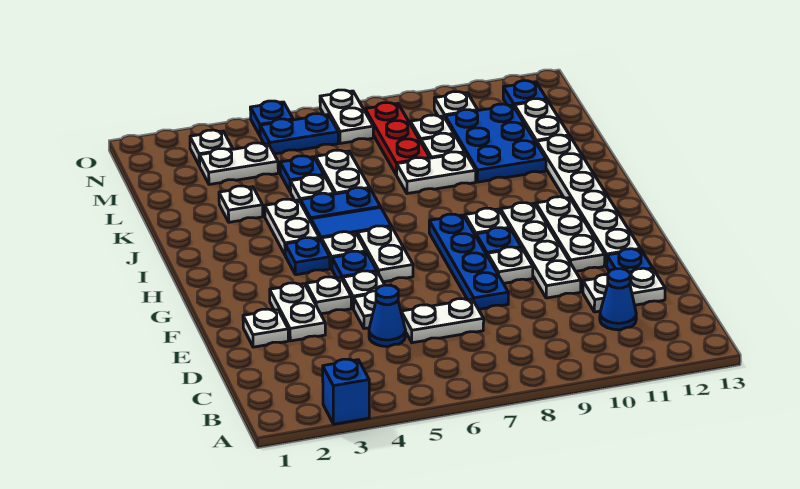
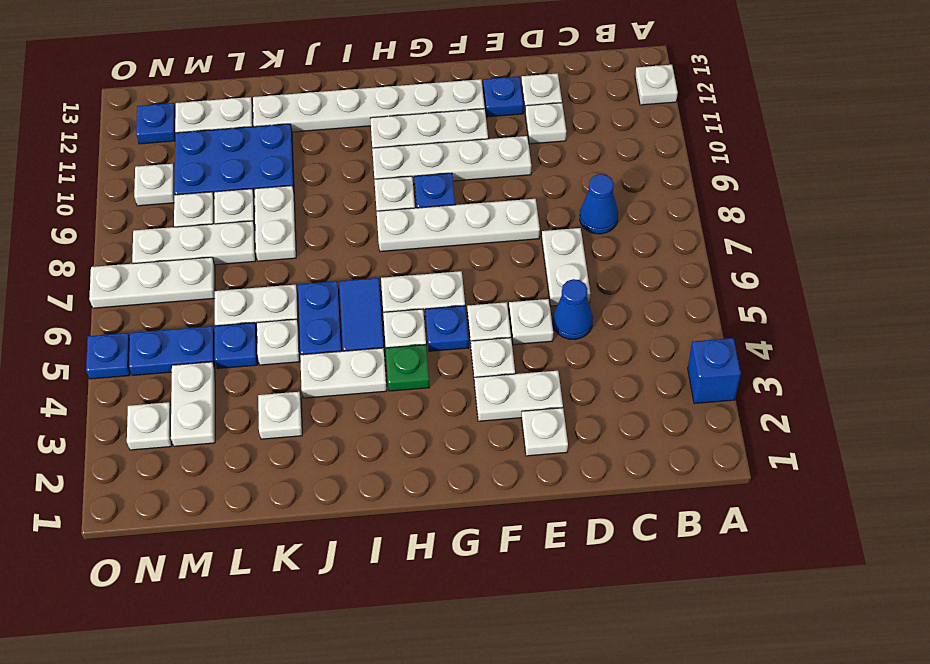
blue cone C11 level 1 -> blue cone C8 level 1
blue plate E8:H8 level 1 -> white plate E8:H8 level 1
white plate F9 level 1 -> white plate A12 level 1
blue plate H4 level 1 -> green plate H4 level 1
red plate L8:N8 level 1 -> white plate L8:N8 level 1
blue plate N5:N6 level 1 -> blue plate M5:N5 level 1
white plate N7:O7 level 1 -> white plate M7:O7 level 1

